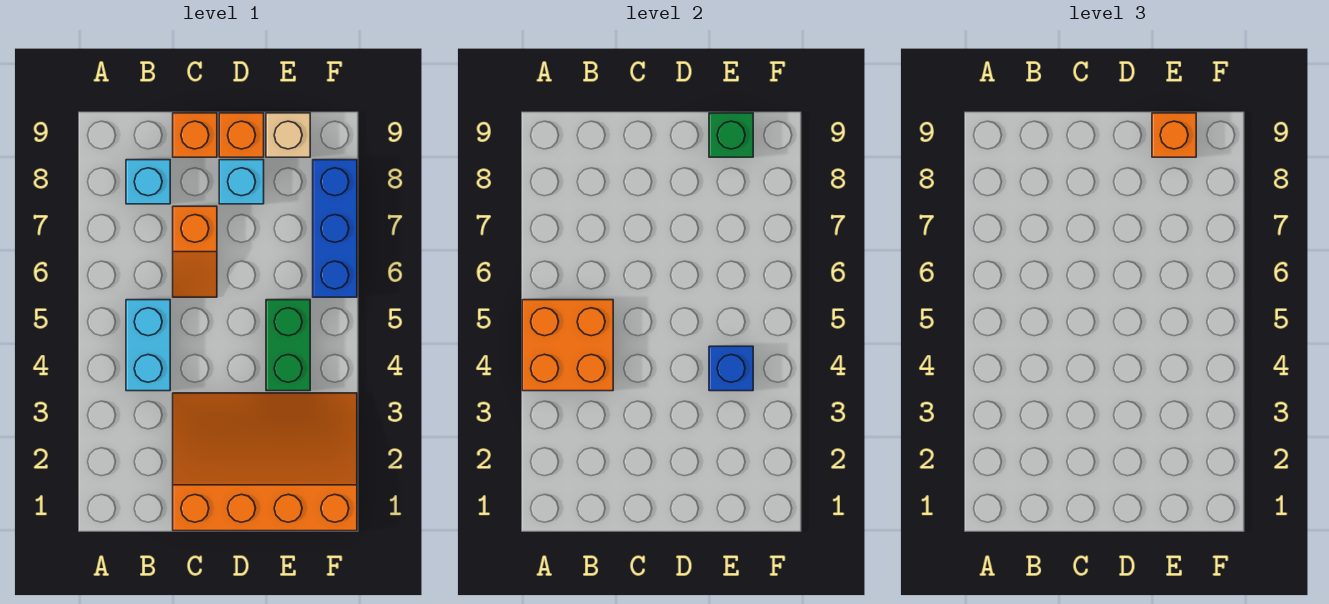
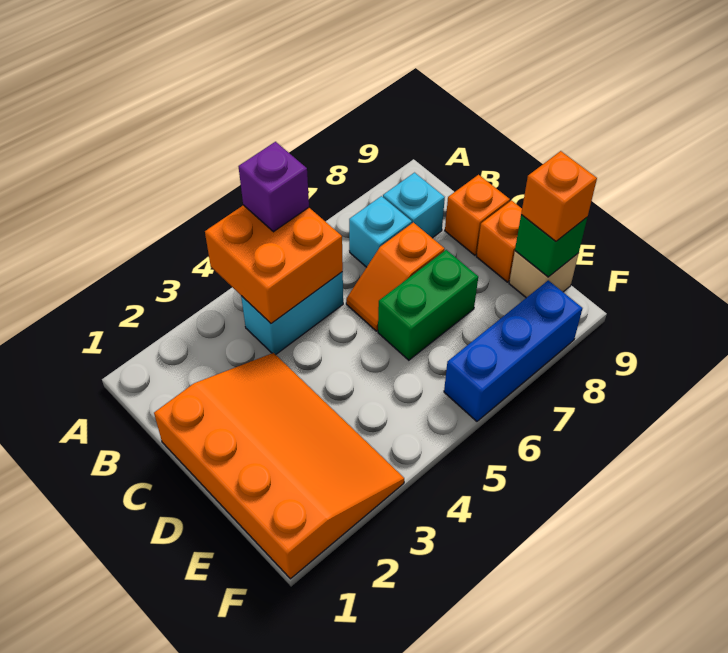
none -> purple brick A5 level 3
cyan brick D8 level 1 -> cyan brick B7 level 1
green brick E4:E5 level 1 -> green brick D6:D7 level 1
blue brick E4 level 2 -> none

